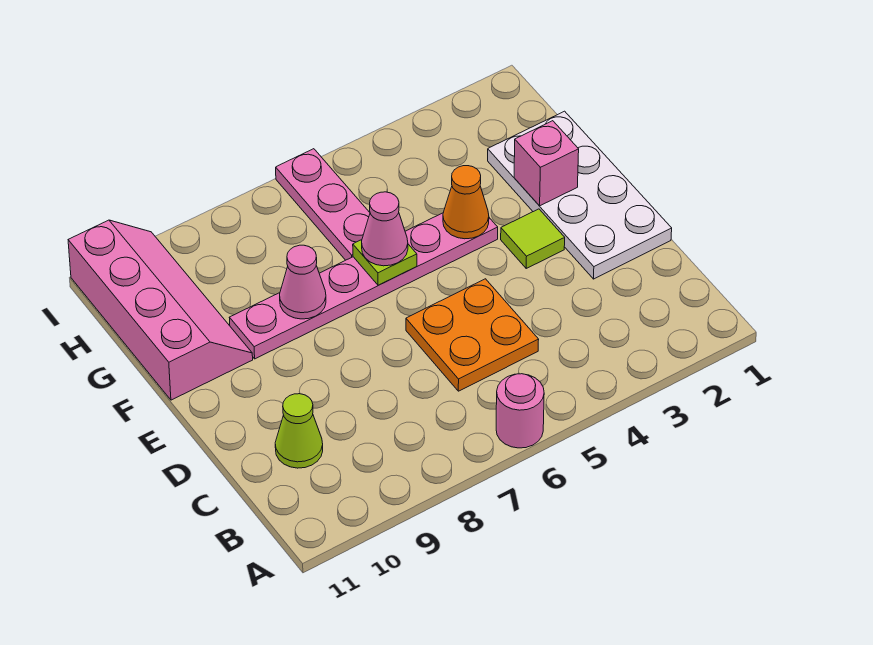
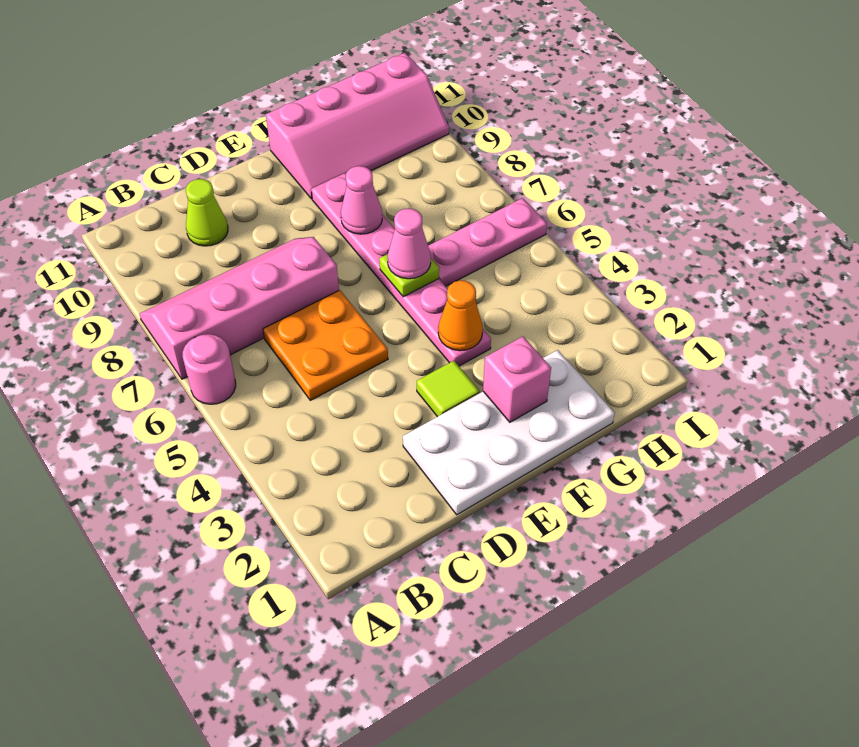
none -> pink slope A7:D8 level 1 top 7

